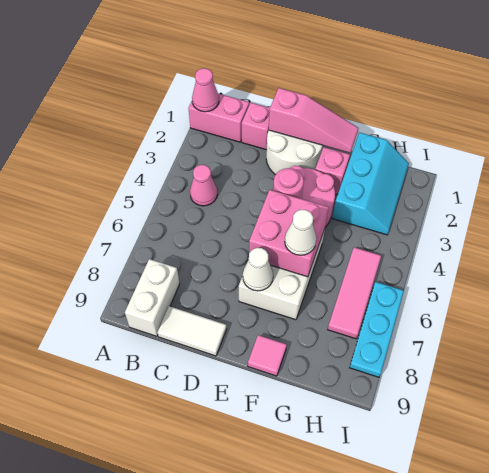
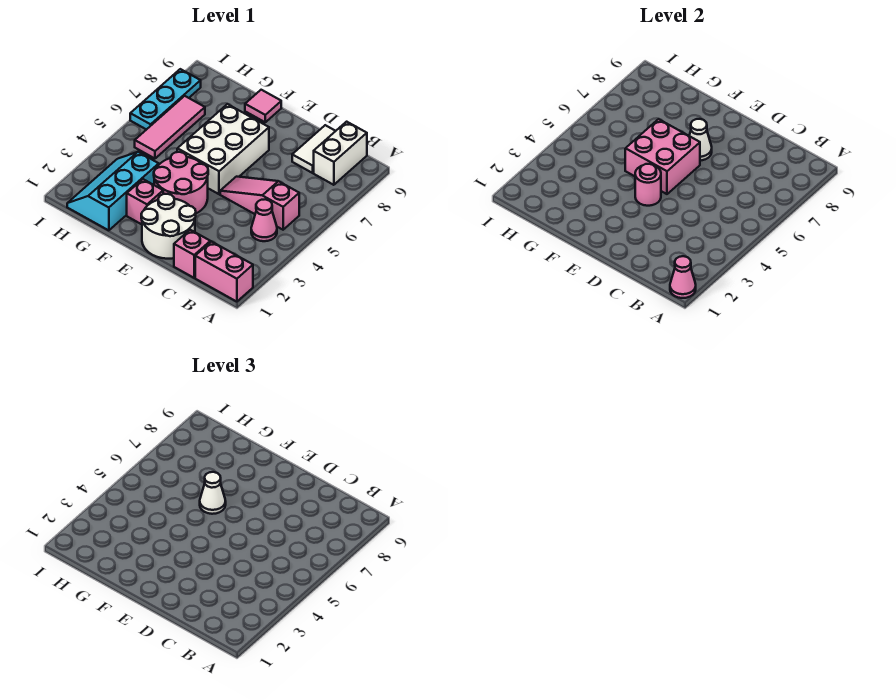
white tile C9:D9 level 1 -> white tile C8:C9 level 1
pink slope D1:F1 level 2 top D -> pink slope B5:D5 level 1 top B

